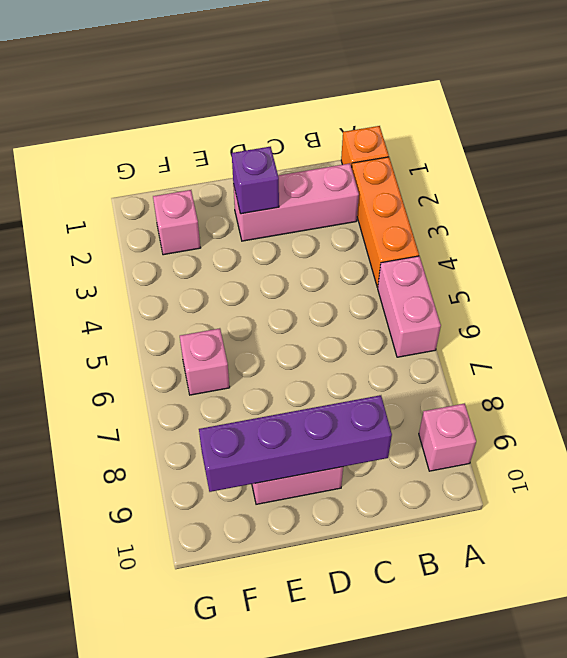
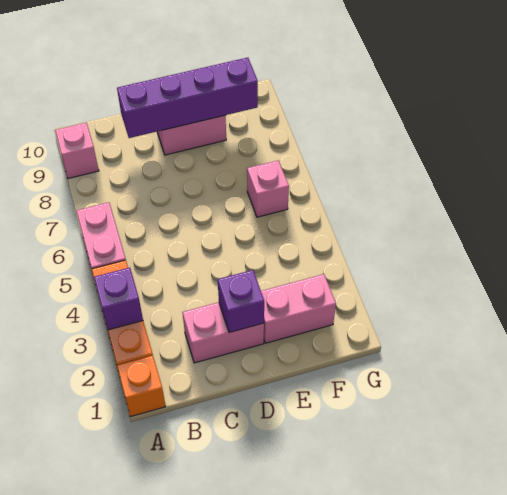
none -> purple brick A3 level 2
pink brick B2:D2 level 1 -> pink brick C2:D2 level 1
pink brick F2 level 1 -> pink brick E2:F2 level 1

